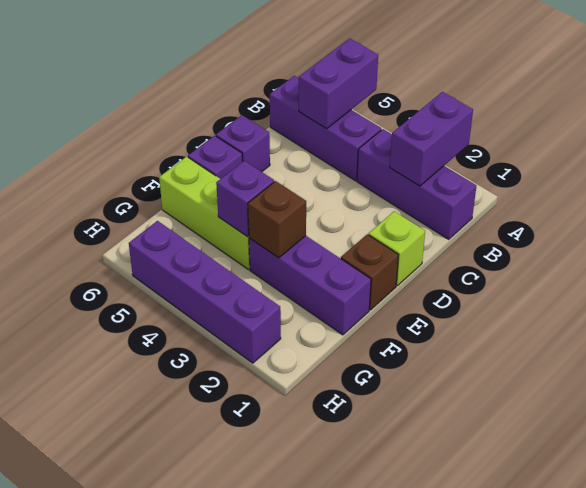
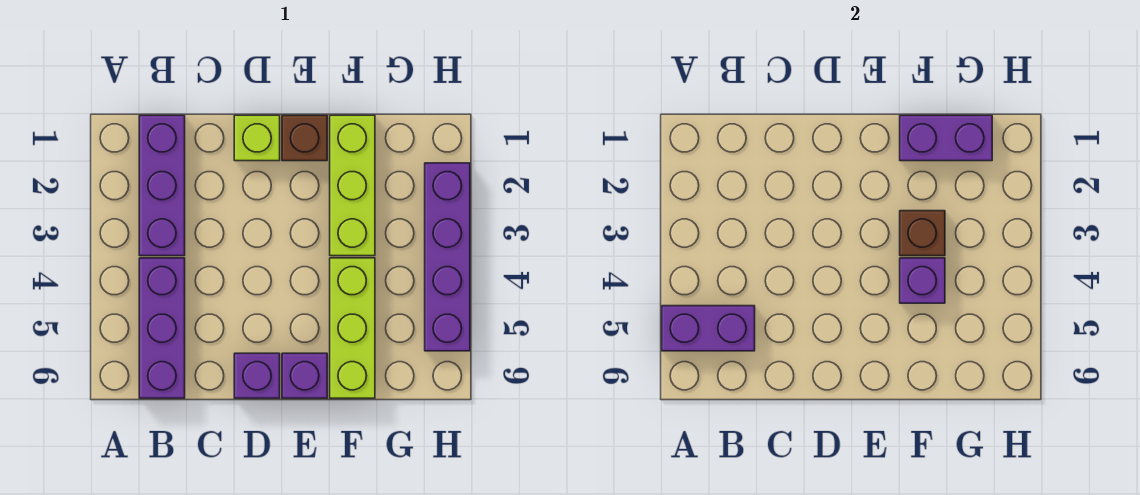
purple brick A2:B2 level 2 -> purple brick F1:G1 level 2
purple brick F1:F3 level 1 -> lime brick F1:F3 level 1

